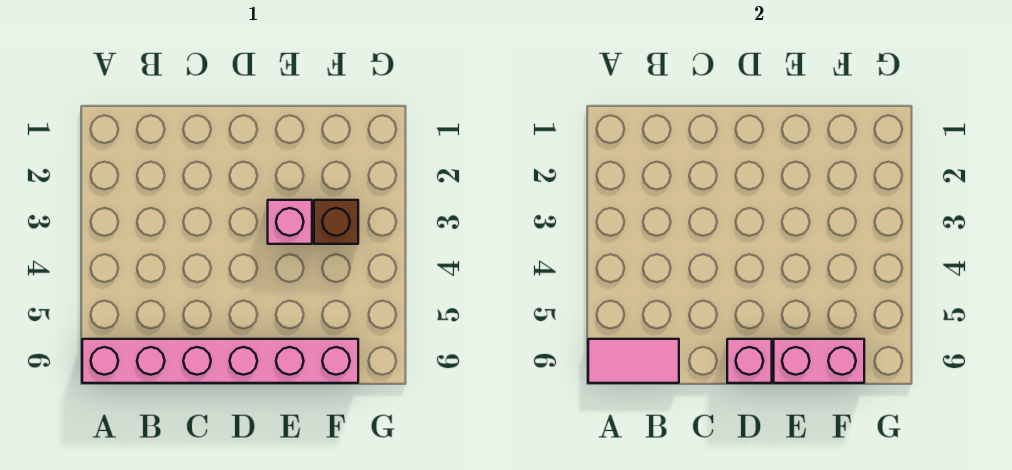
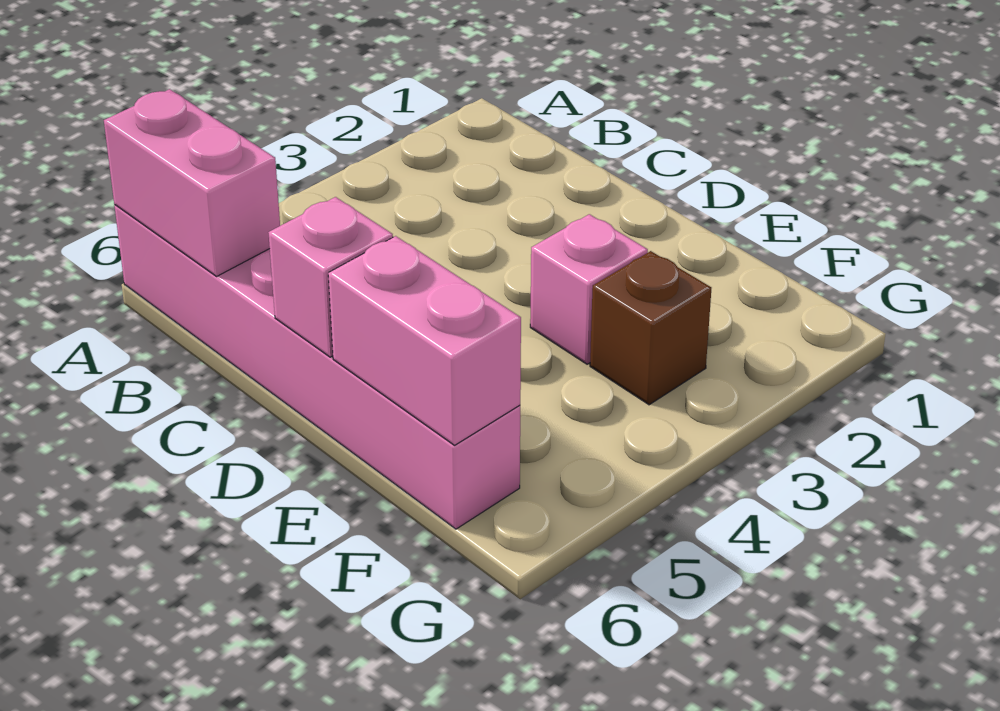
pink tile A6:B6 level 2 -> pink brick A6:B6 level 2

